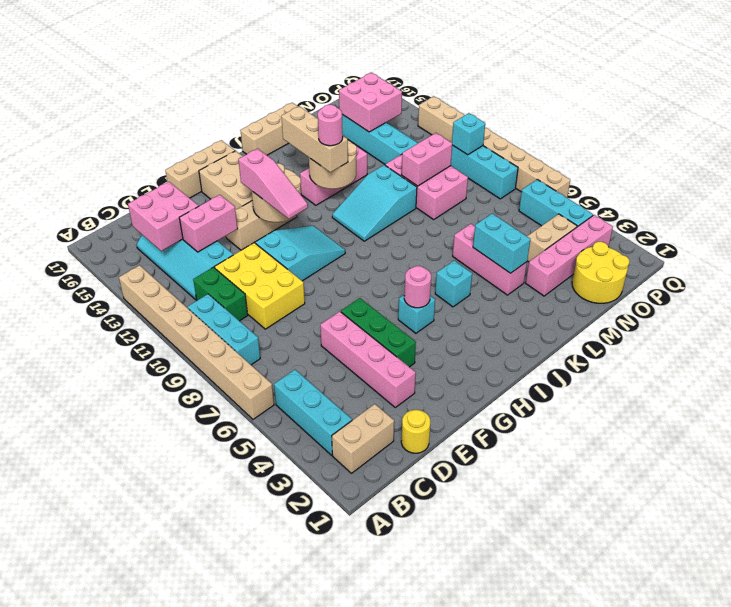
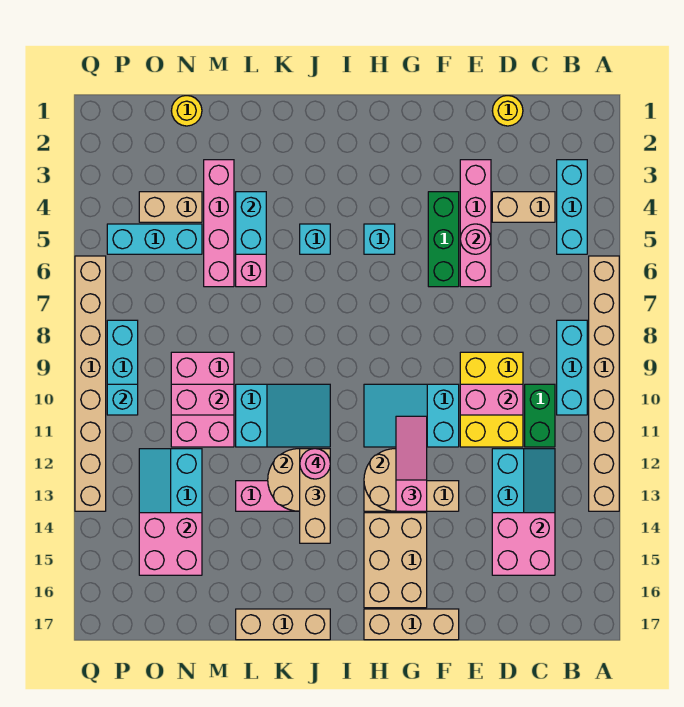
tan brick B2:C2 level 1 -> tan brick C4:D4 level 1
pink brick D13:E13 level 2 -> pink brick D10:E10 level 2
pink round brick H5 level 2 -> pink round brick E5 level 2
pink brick M3:P3 level 1 -> pink brick M3:M6 level 1
yellow round brick N1:O2 level 1 -> yellow round brick N1 level 1
cyan brick P4:P6 level 1 -> cyan brick N5:P5 level 1

